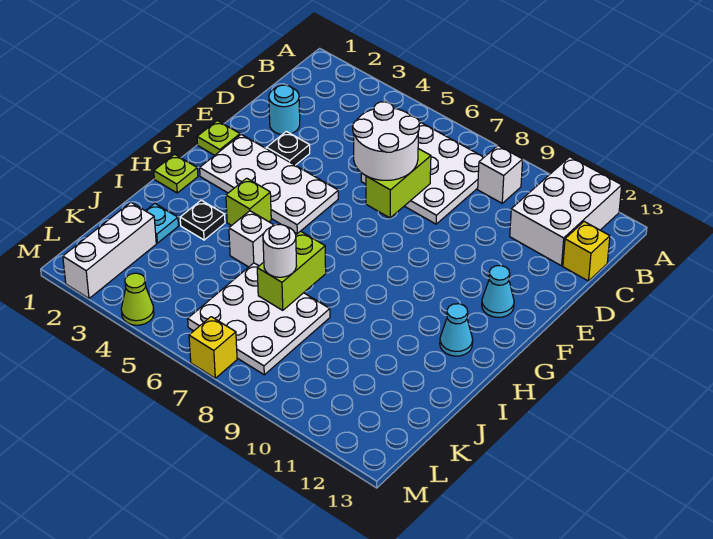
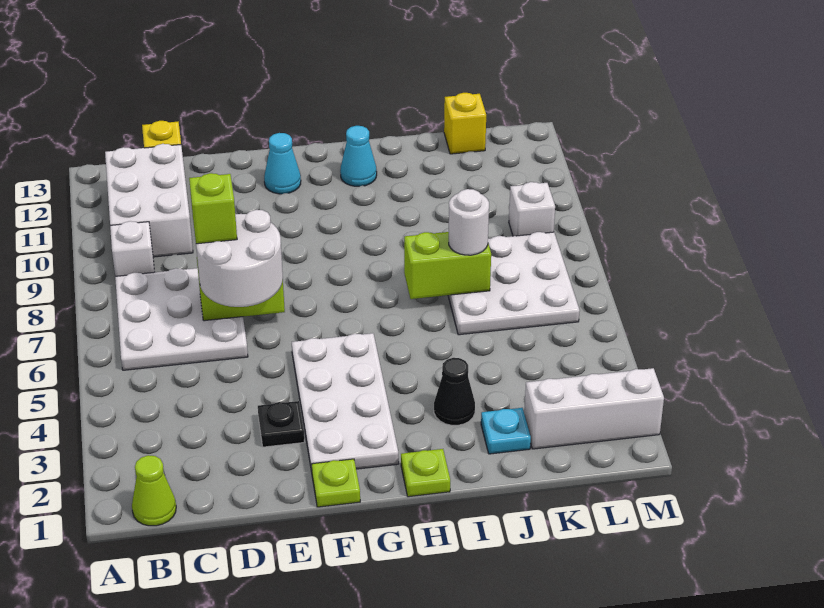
white brick A11:C12 level 1 -> white brick B10:C12 level 1
cyan round brick D2 level 1 -> none
lime brick H4 level 1 -> lime brick D7 level 4
black plate I3 level 1 -> black cone I3 level 1
white brick I5 level 1 -> white brick L9 level 1
lime cone M4 level 1 -> lime cone B1 level 1
yellow brick M7 level 1 -> yellow brick K13 level 1

